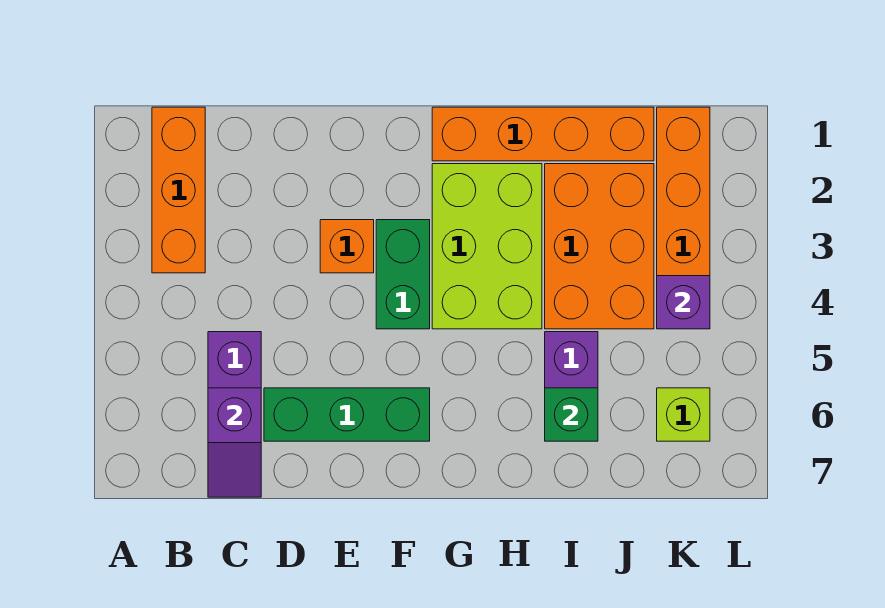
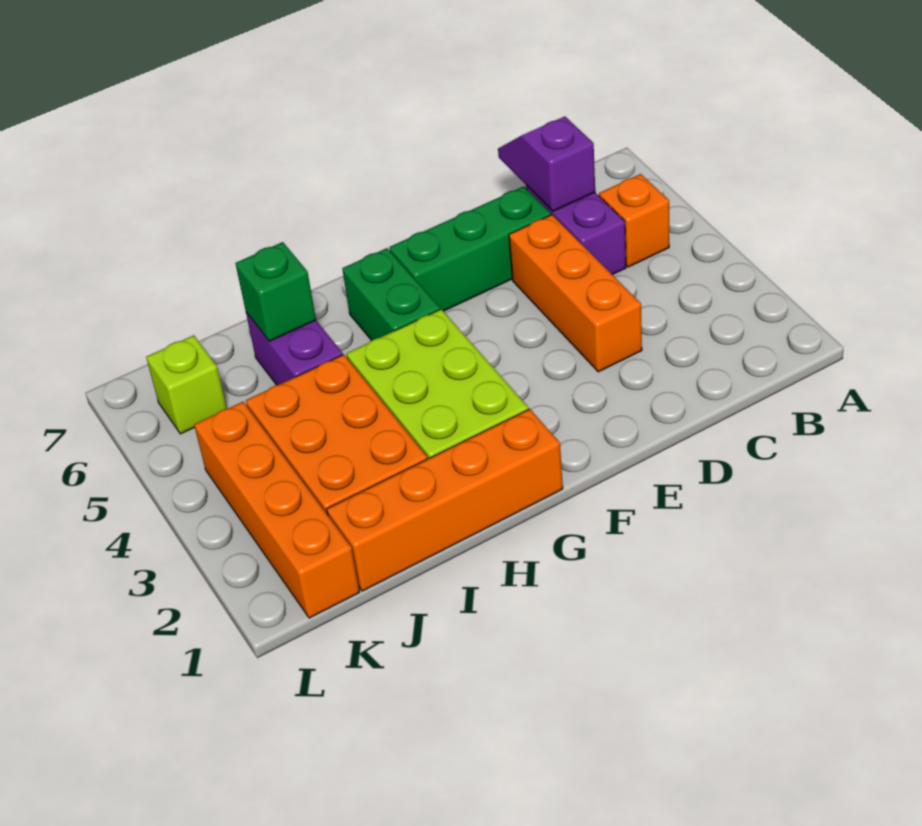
orange brick B1:B3 level 1 -> orange brick D3:D5 level 1
orange brick E3 level 1 -> orange brick B5 level 1
green brick F3:F4 level 1 -> green brick G5:G6 level 1
purple brick K4 level 2 -> none

